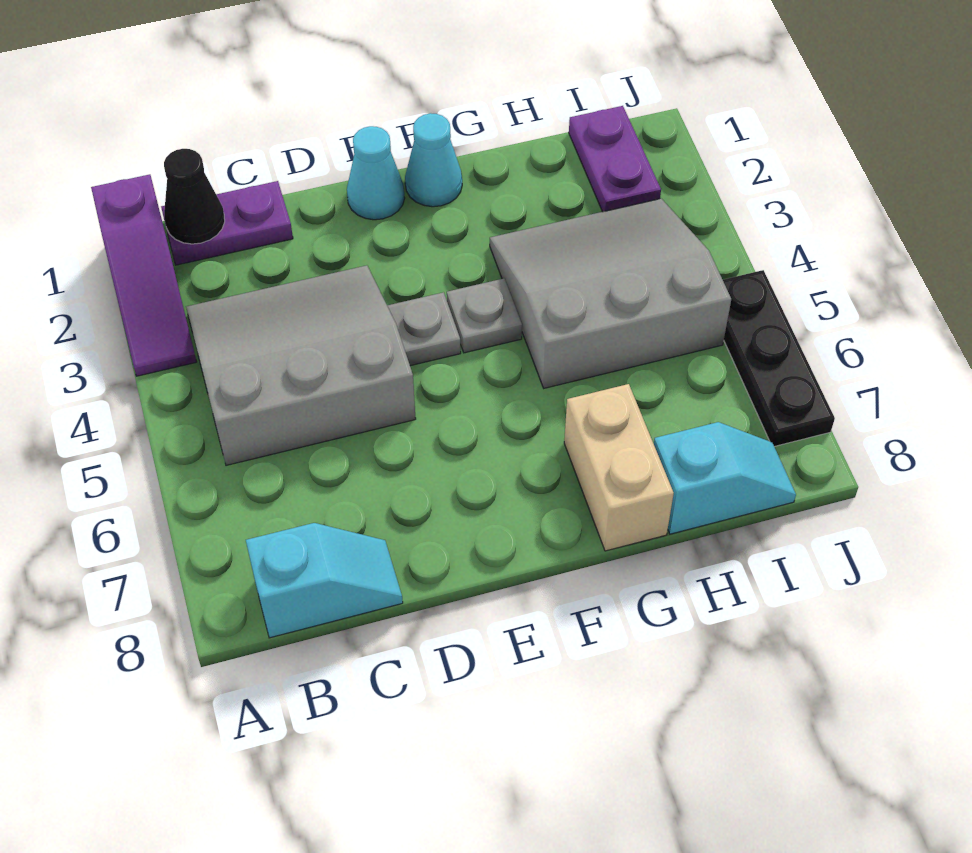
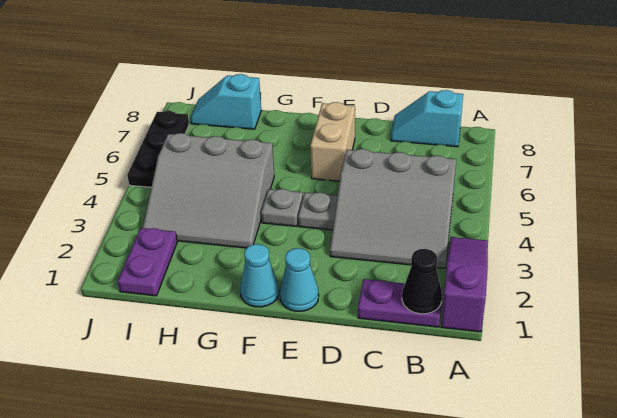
tan brick G7:G8 level 1 -> tan brick E6:E7 level 1

